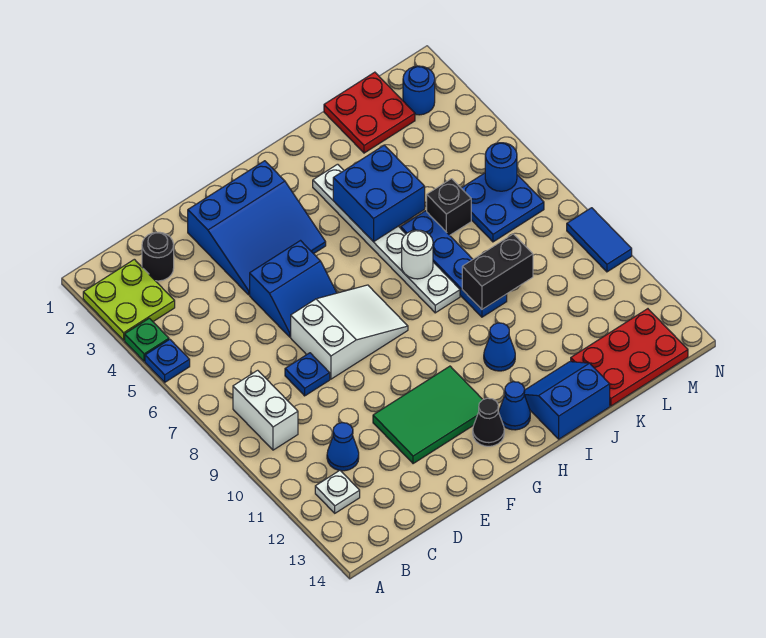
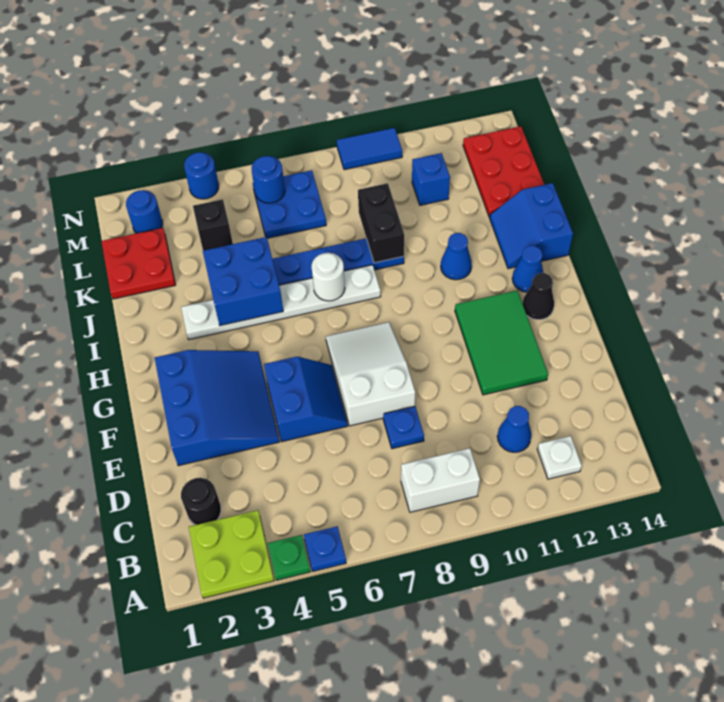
black brick K6 level 1 -> black brick L4 level 1
none -> blue brick L11 level 1
none -> blue round brick N4 level 1

